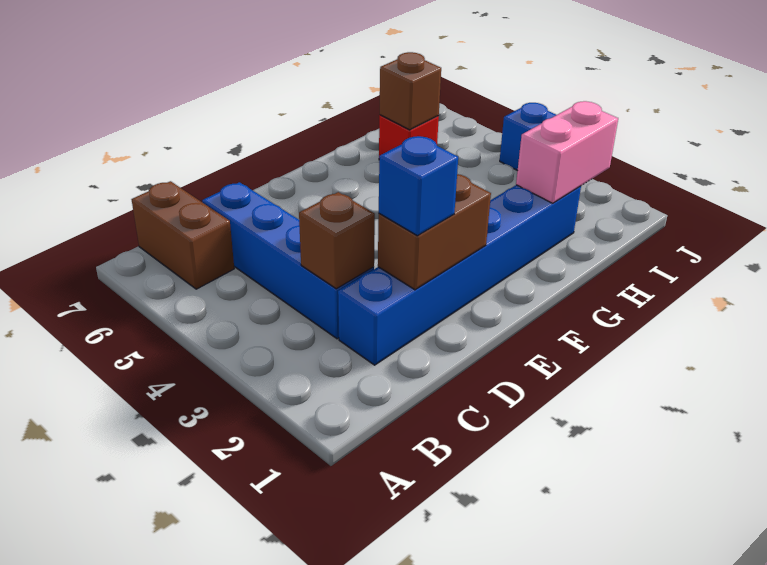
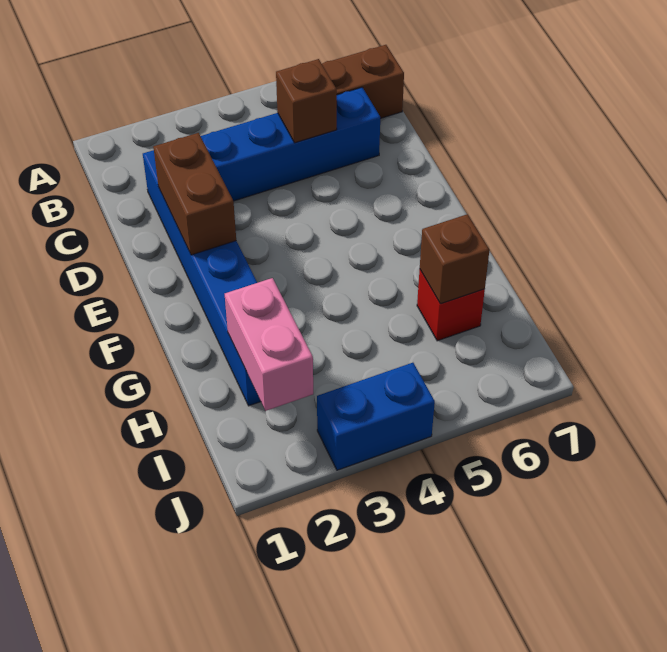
brown brick C3 level 2 -> brown brick C5 level 2
blue brick D2 level 3 -> none

